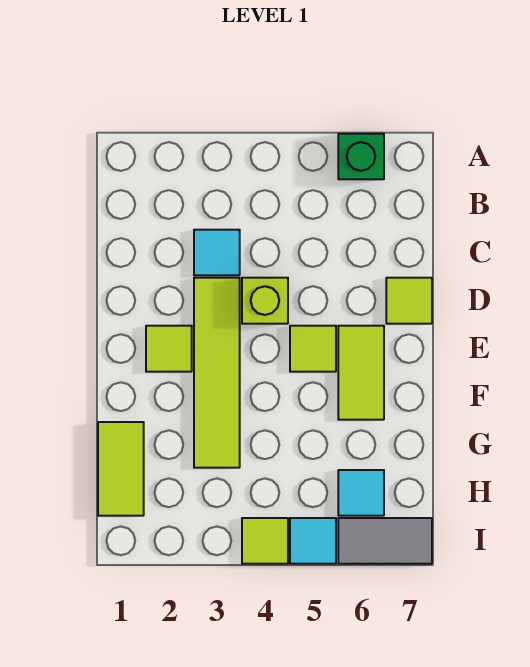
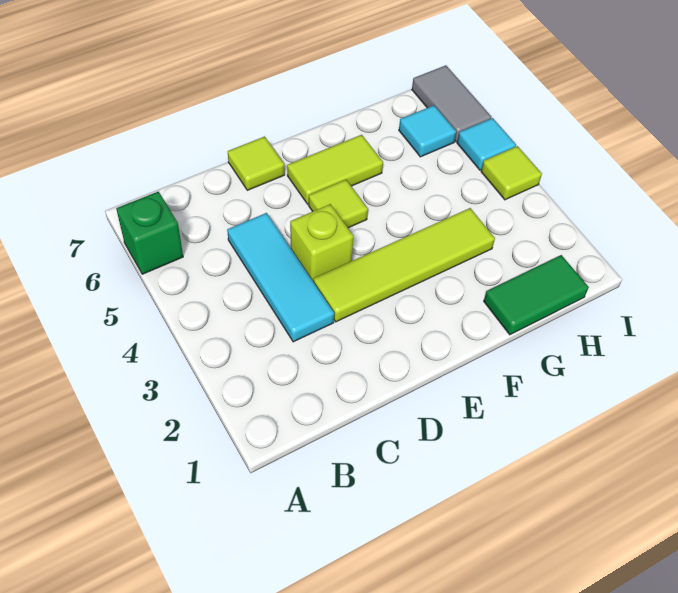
cyan tile C3 level 1 -> cyan tile C3:C5 level 1
lime tile E2 level 1 -> none
lime tile G1:H1 level 1 -> green tile G1:H1 level 1

